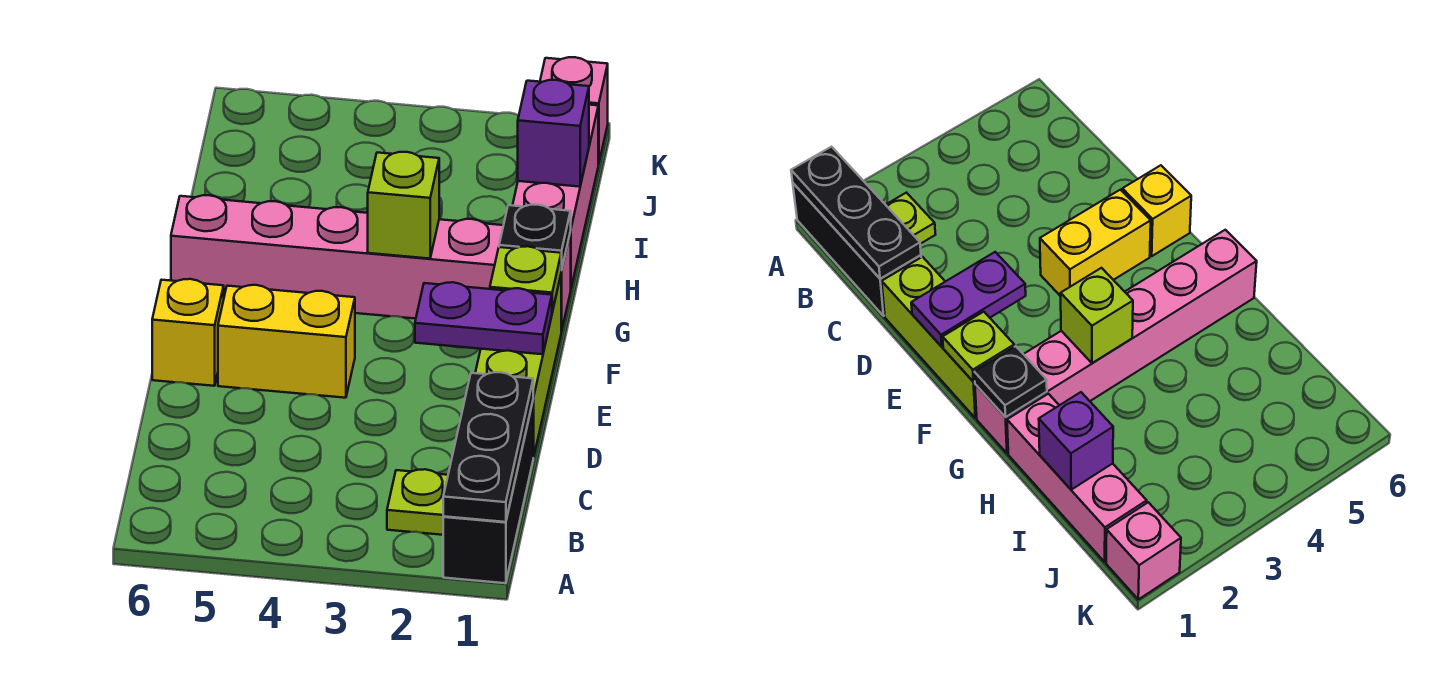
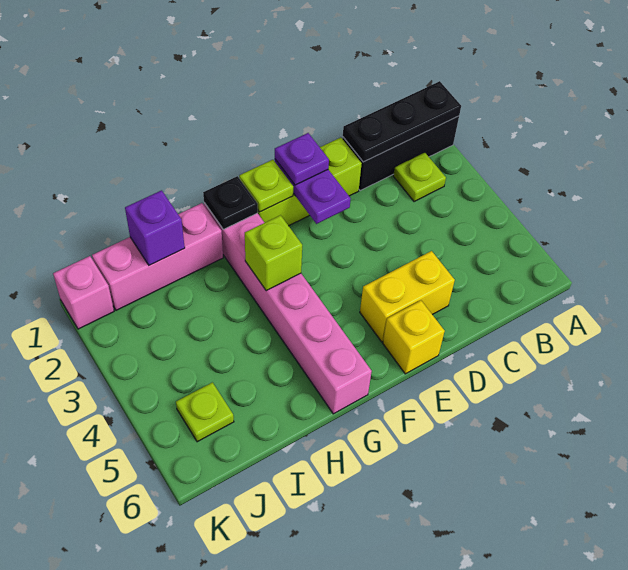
none -> purple plate E1 level 3
yellow brick E4:E5 level 1 -> yellow brick D5:E5 level 1
none -> lime plate J5 level 1

